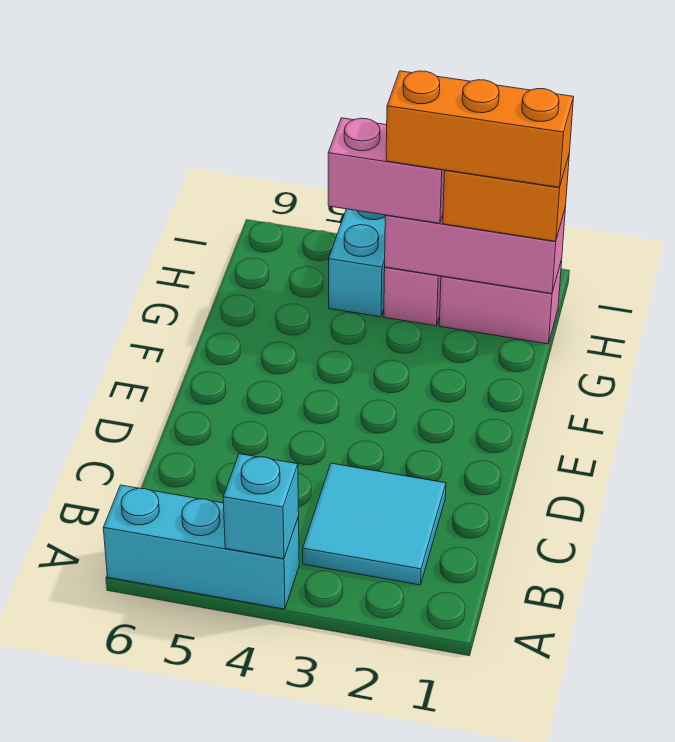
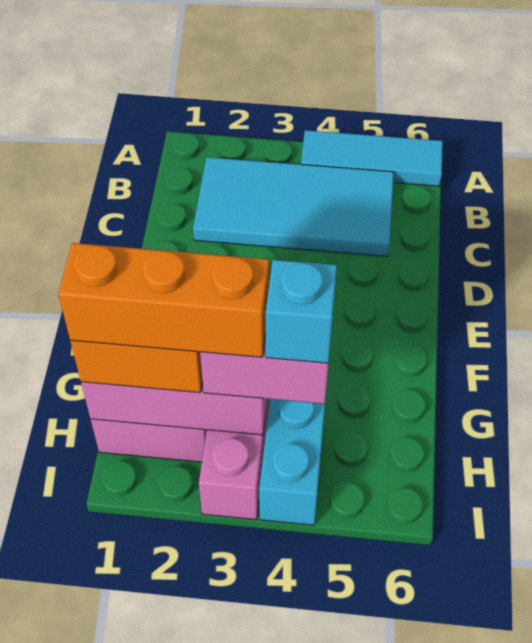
cyan brick A4:A6 level 1 -> cyan tile A4:A6 level 1
cyan brick A4 level 2 -> cyan brick H4 level 4
cyan tile B2:C3 level 1 -> cyan tile B2:C5 level 1

